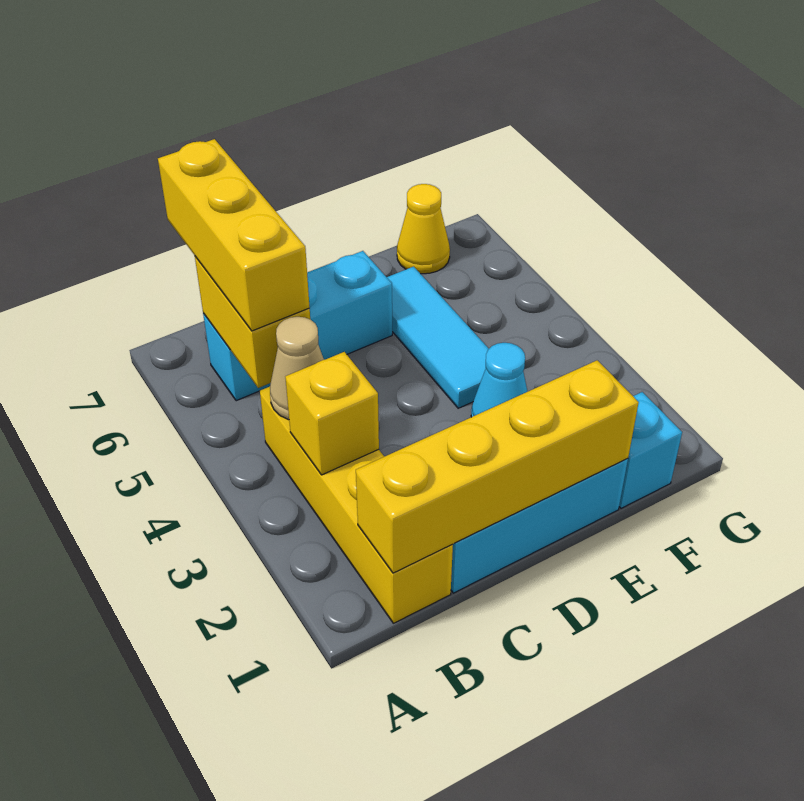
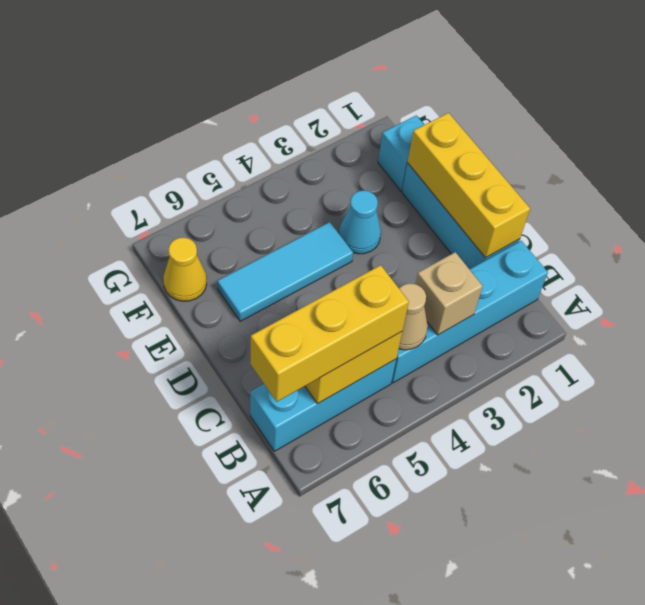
yellow brick B1:B4 level 1 -> cyan brick B1:B4 level 1
yellow brick B1:E1 level 2 -> yellow brick C1:E1 level 2
yellow brick B3 level 2 -> tan brick B3 level 2
cyan brick B6:D6 level 1 -> cyan brick B5:B7 level 1

